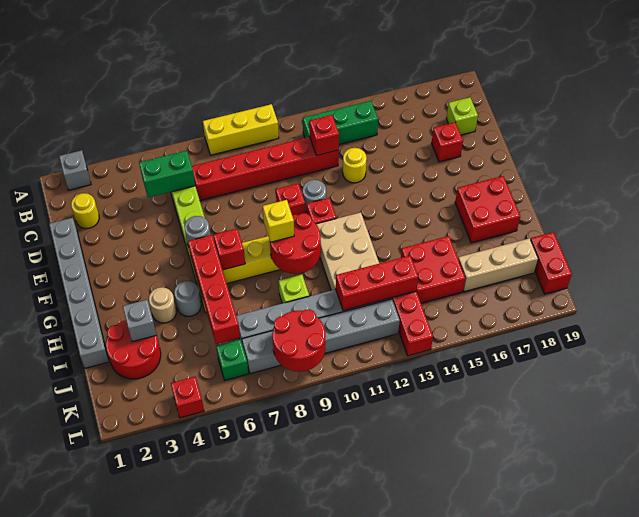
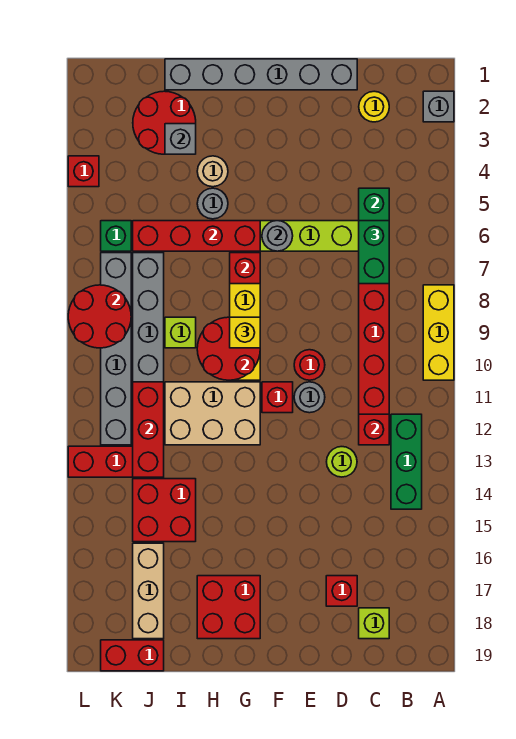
none -> green brick C6:C7 level 3
yellow round brick D13 level 1 -> lime round brick D13 level 1
red brick E10 level 1 -> red round brick E10 level 1

